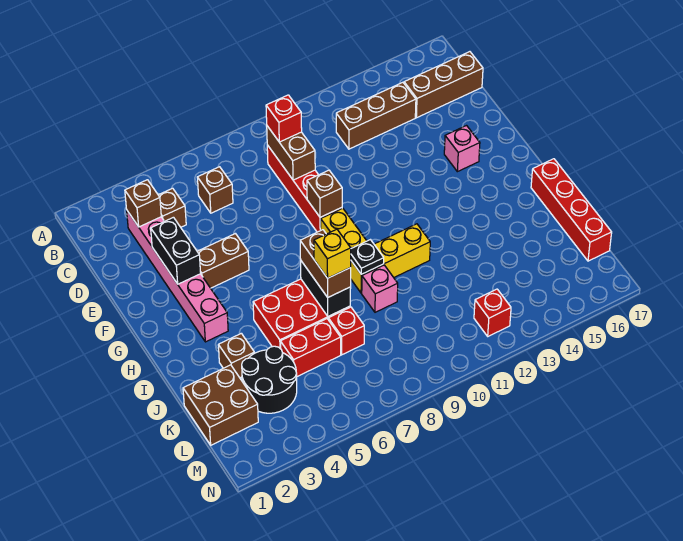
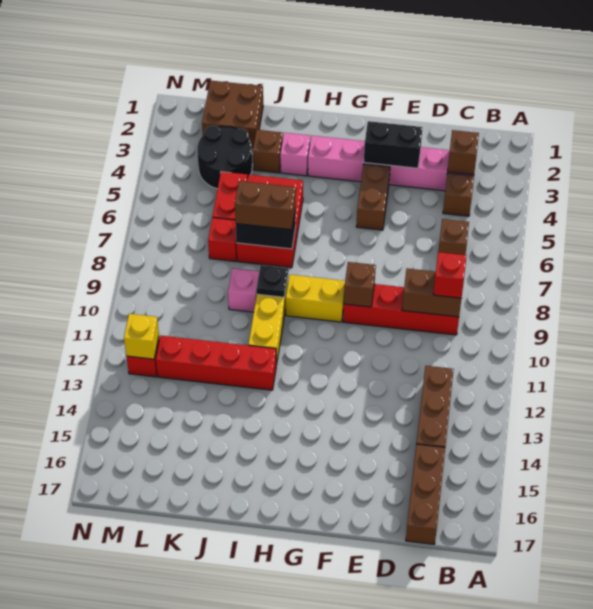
pink brick F15 level 1 -> pink brick I3 level 1
red brick I17:L17 level 1 -> red brick I12:L12 level 1
yellow brick J7 level 4 -> yellow brick M12 level 2

